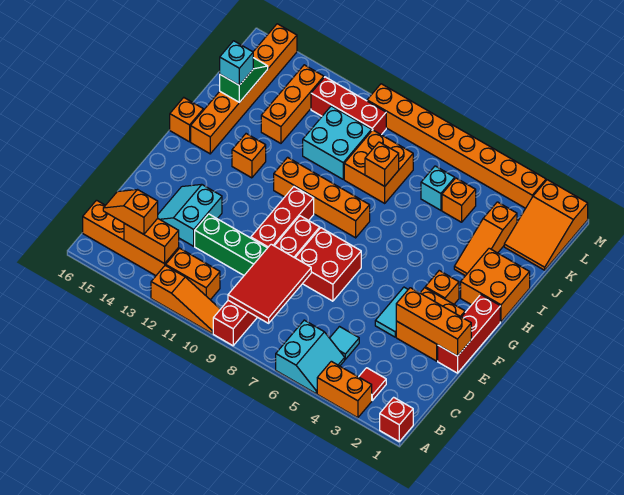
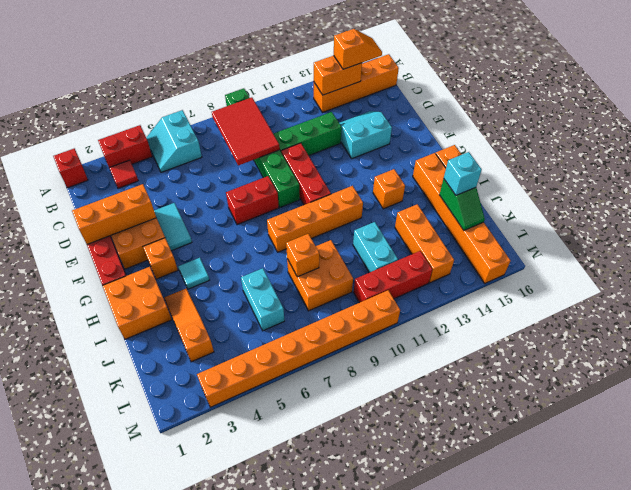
orange brick A3:A4 level 1 -> red brick A3:A4 level 1
red brick A9:F9 level 1 -> green brick A9:F9 level 1
orange slope A10:A12 level 1 top 12 -> none
orange brick B11:B12 level 1 -> none
cyan tile C5 level 1 -> cyan tile H4 level 1
cyan slope D13:E14 level 1 top 13 -> cyan slope D13:E14 level 1 top E
red brick E7:F8 level 1 -> red brick F7:F8 level 1
cyan brick J10:K11 level 1 -> cyan brick J11:K11 level 1
orange slope K1:M2 level 1 top M -> none
orange brick K5 level 1 -> none
cyan brick K6 level 1 -> cyan brick J6:K6 level 1

